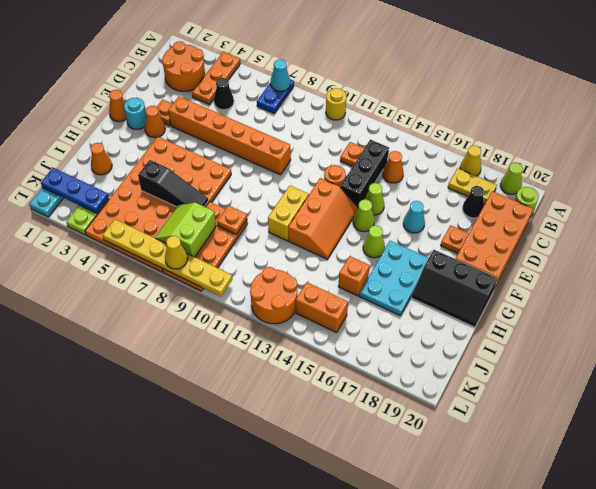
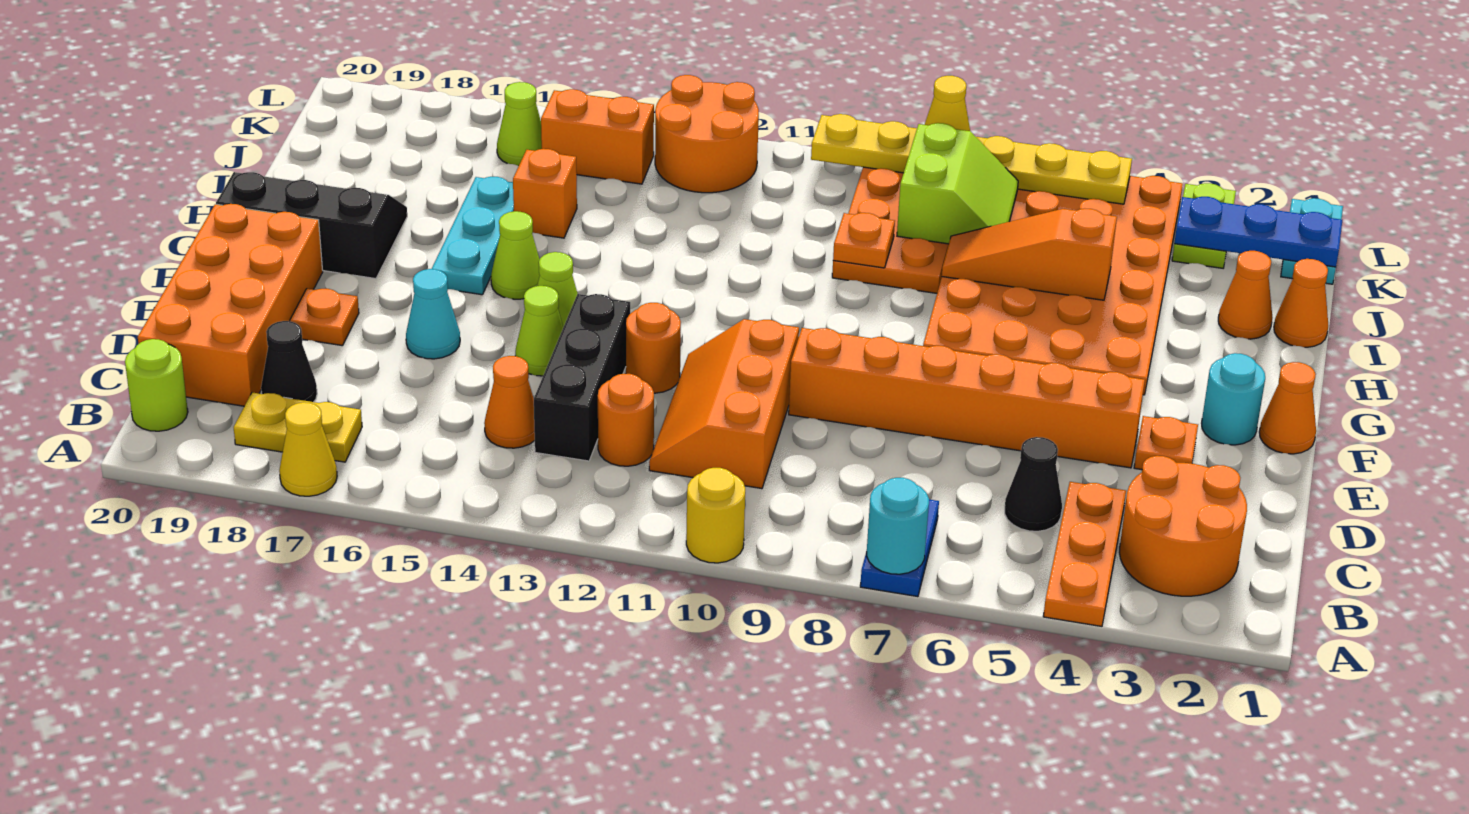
cyan cone A7 level 2 -> cyan round brick A7 level 2
lime cone A19 level 1 -> lime cone K16 level 1
orange plate C12 level 1 -> orange round brick C12 level 1
orange cone F3 level 1 -> orange cone I1 level 1
orange slope F12:H13 level 1 top 12 -> orange slope C10:E11 level 1 top 10
yellow brick G11:H11 level 1 -> none
cyan plate G16:I17 level 1 -> cyan plate G16:I16 level 1
black slope I5:I7 level 2 top 5 -> orange slope I5:I7 level 2 top 5

